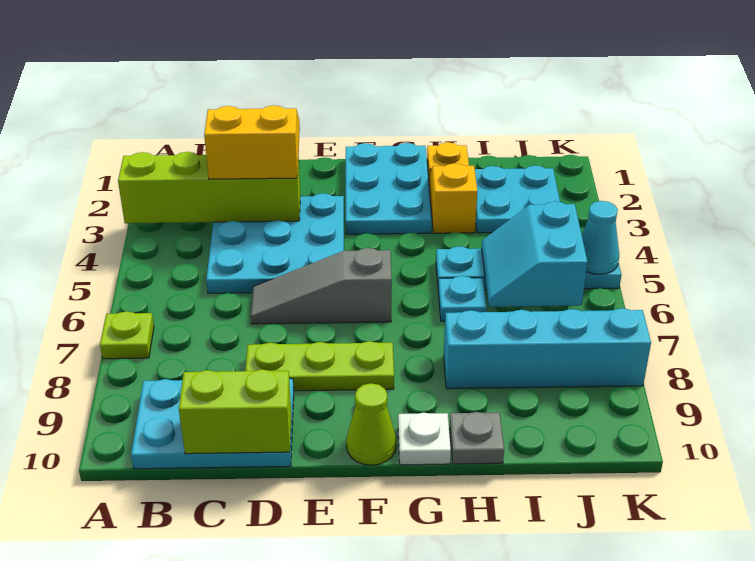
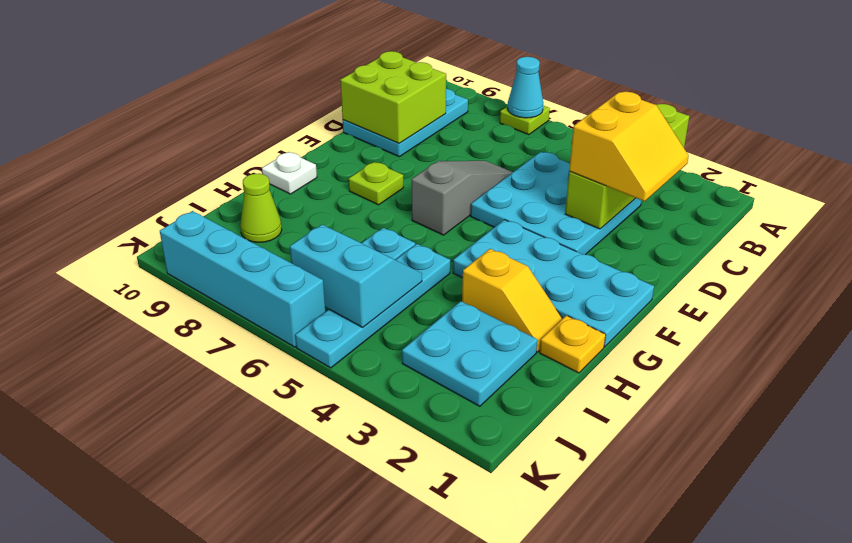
lime brick C10:D10 level 2 -> lime brick C9:D10 level 2
lime plate D8:F8 level 1 -> lime plate F8 level 1
cyan plate F1:G3 level 1 -> cyan plate F1:G4 level 1
lime cone F10 level 1 -> lime cone I9 level 1
cyan brick H8:K8 level 1 -> cyan brick K6:K9 level 1
grey plate H10 level 1 -> none
cyan cone K5 level 2 -> cyan cone A7 level 2

